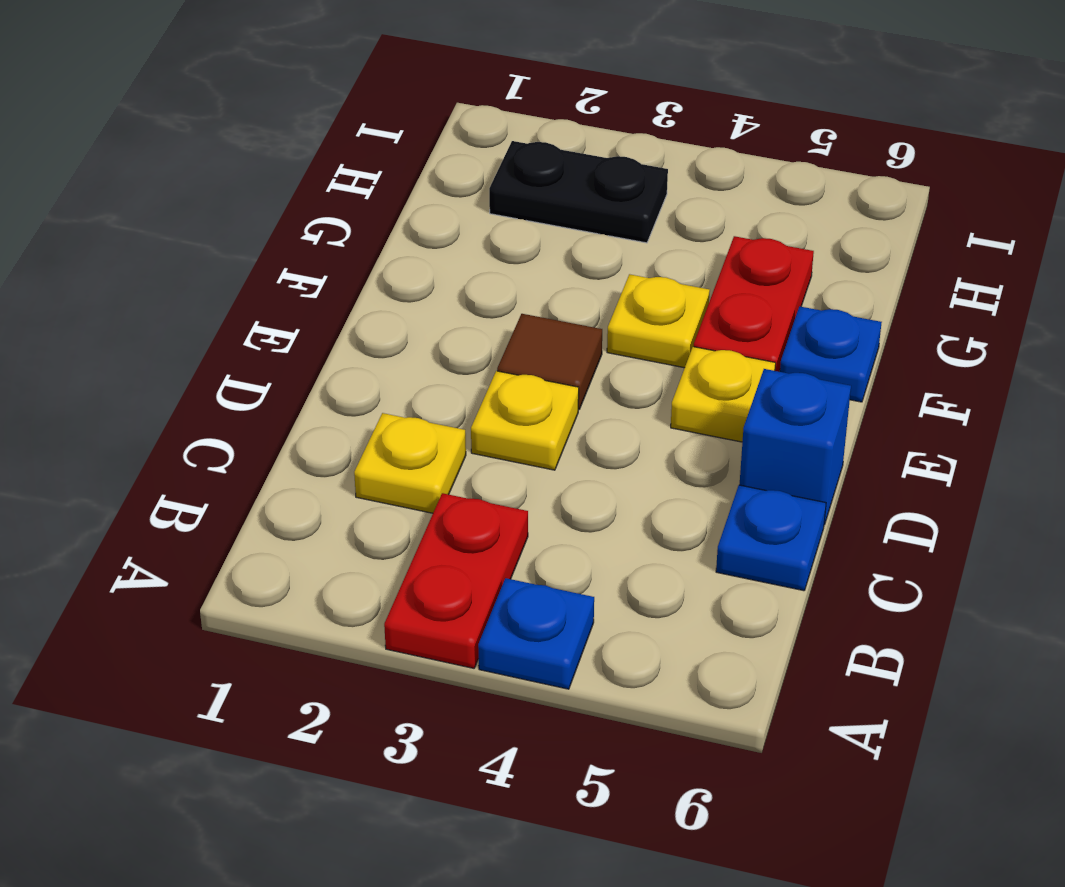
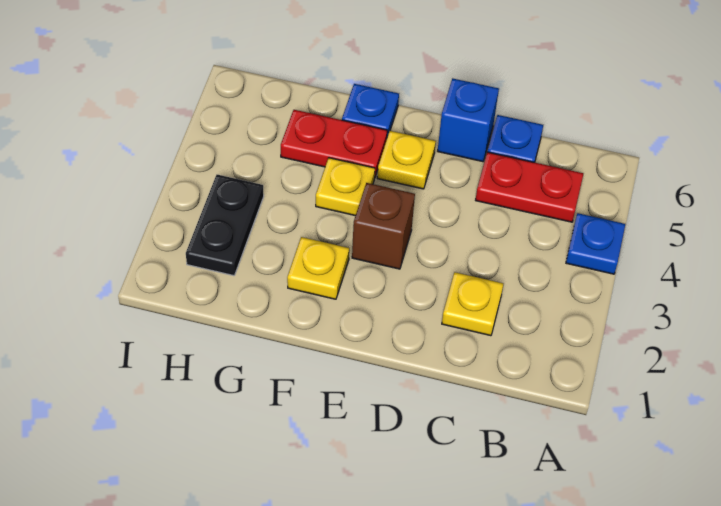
red plate A3:B3 level 1 -> red plate B5:C5 level 1
yellow plate D3 level 1 -> yellow plate F2 level 1
brown tile E3 level 1 -> brown brick E3 level 1

